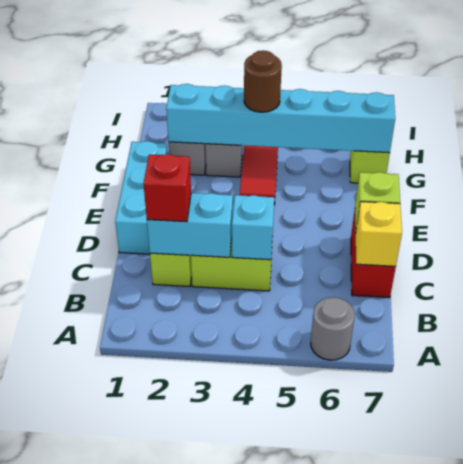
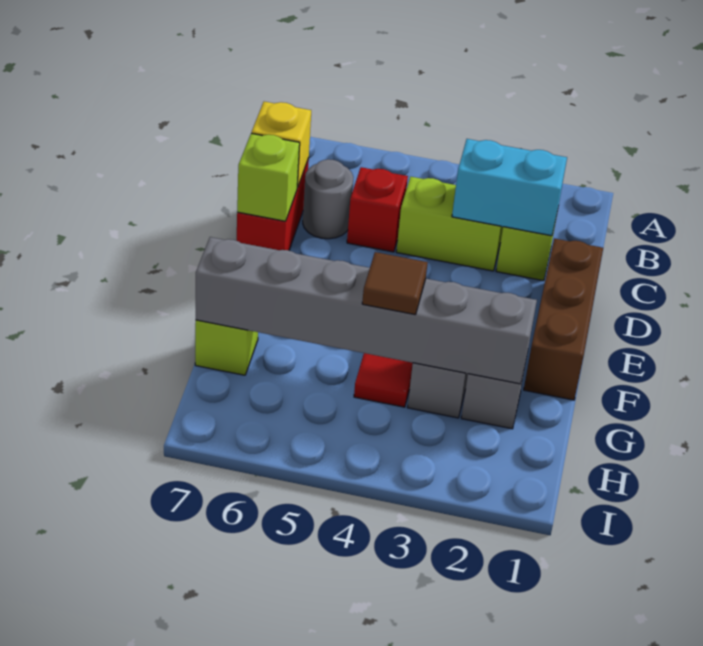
grey round brick A6 level 1 -> grey round brick C6 level 1
red brick C2 level 3 -> red brick C5 level 1
cyan brick C4 level 2 -> none
cyan brick D1:F1 level 1 -> brown brick D1:F1 level 1
cyan brick G2:G7 level 2 -> grey brick G2:G7 level 2
brown round brick G4 level 3 -> brown tile G4 level 3

